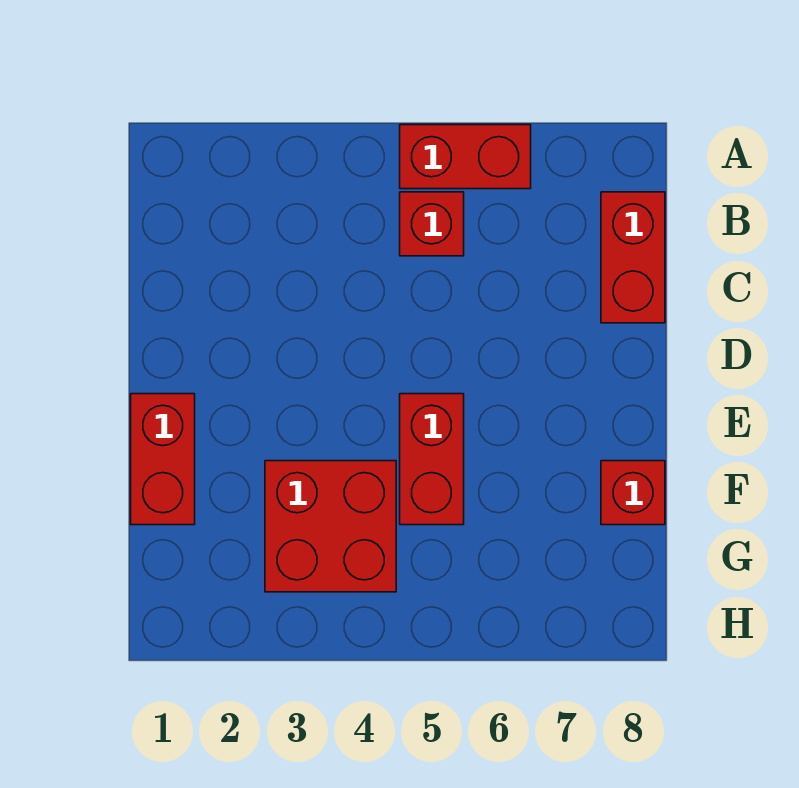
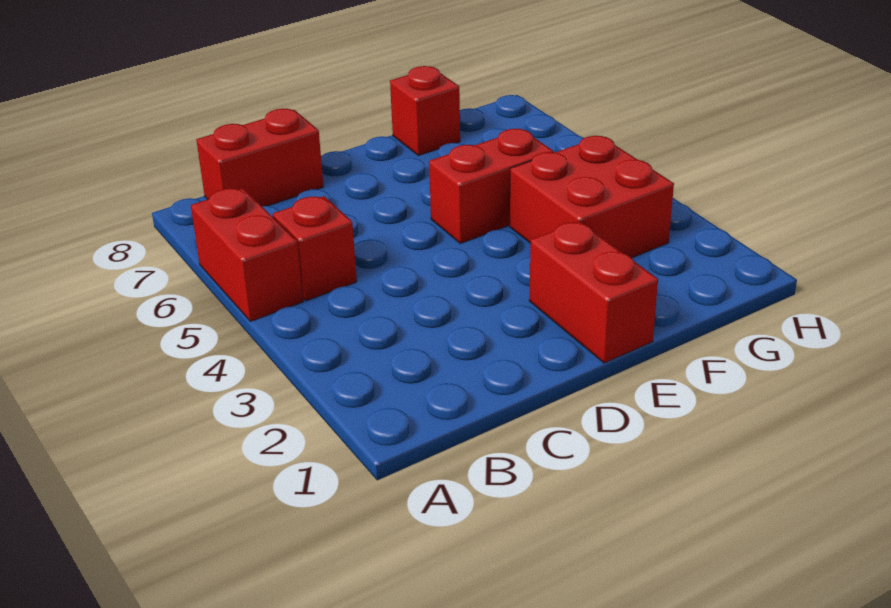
red brick E1:F1 level 1 -> red brick E1:E2 level 1

